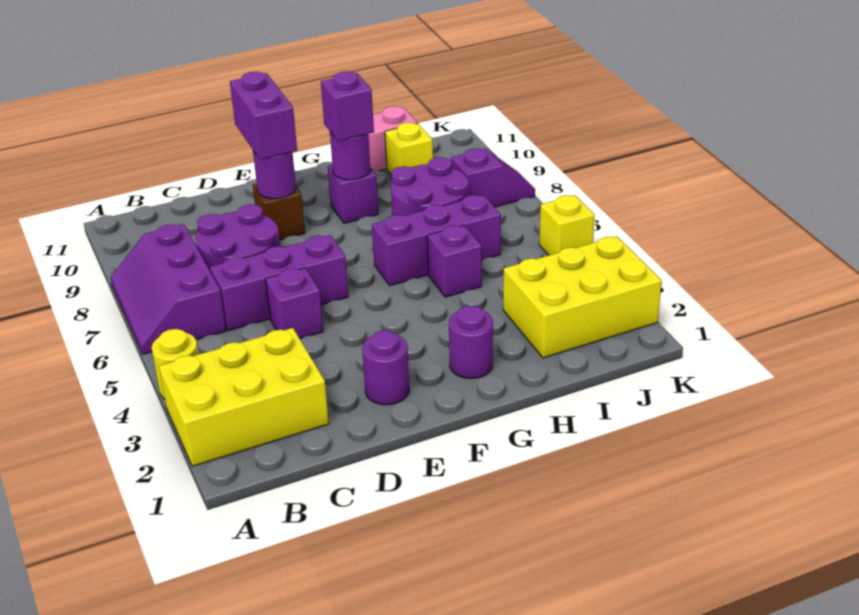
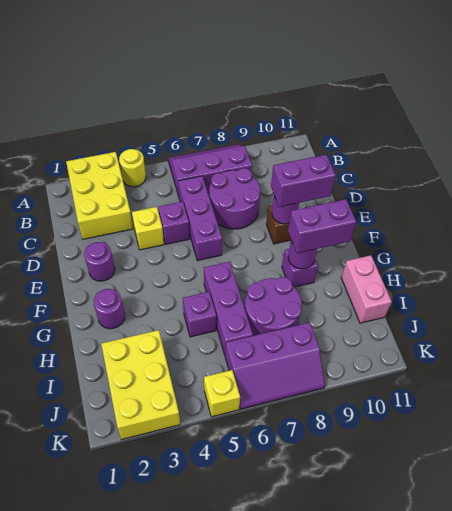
purple brick G9 level 3 -> purple brick G9:G10 level 3
yellow brick I10 level 1 -> yellow brick D4 level 1
purple slope J8:K8 level 1 top J -> purple slope J6:K8 level 1 top J

